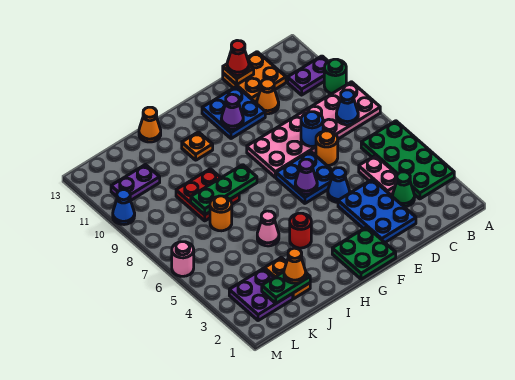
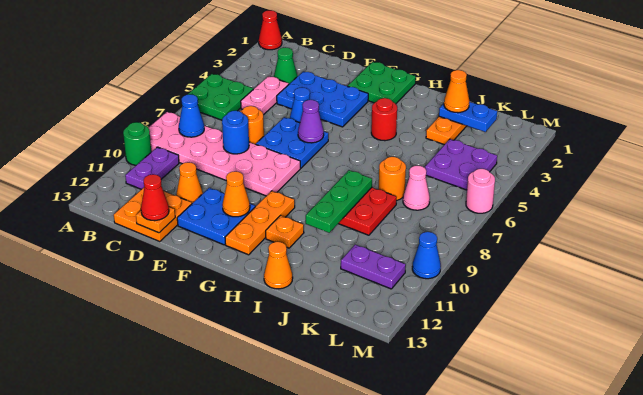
none -> red cone A1 level 1
green plate A3:B6 level 1 -> green plate A5:B6 level 1
purple plate A11:B11 level 1 -> purple plate B10:B11 level 1
blue plate D2:E4 level 1 -> blue plate D3:F4 level 1
purple cone F11 level 2 -> orange cone F11 level 2
none -> orange plate G10:G12 level 1
green plate H8:J8 level 2 -> green plate I8:I10 level 2
pink cone I5 level 1 -> pink cone K7 level 1
green plate J2:K2 level 2 -> blue plate J2:K2 level 2
purple plate K2:L3 level 1 -> purple plate K4:L5 level 1

